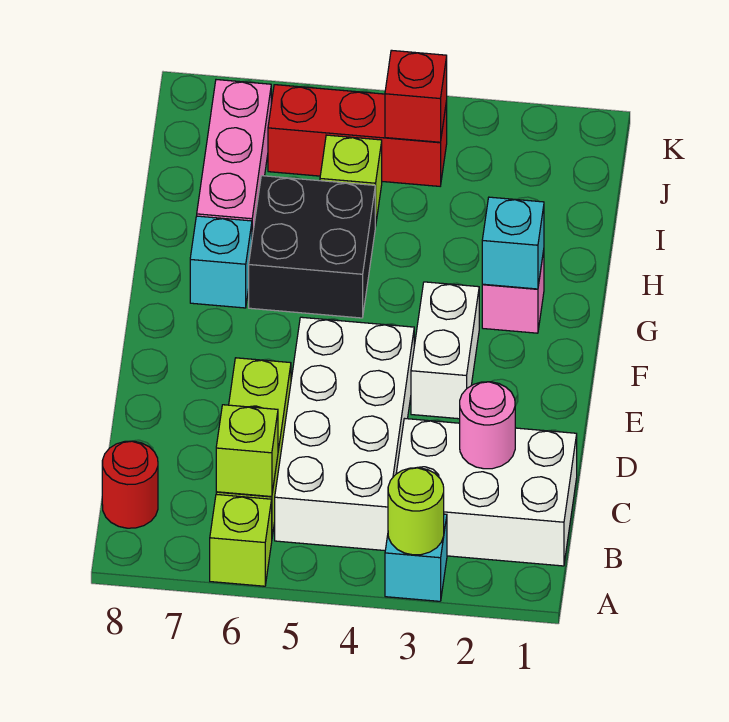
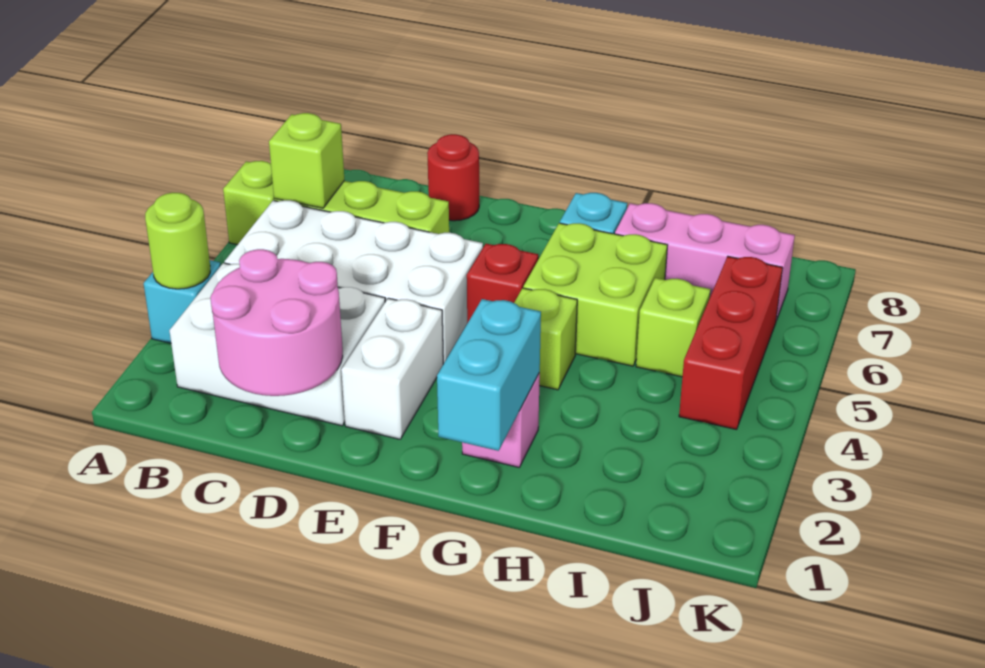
white brick B1:C3 level 1 -> white brick B2:D3 level 1
red round brick B8 level 1 -> red round brick D8 level 1
pink round brick C2 level 2 -> pink round brick C1:D2 level 2
white brick E3:F3 level 1 -> white brick E2:E3 level 1
cyan brick G2 level 2 -> cyan brick G1:G2 level 2
none -> lime brick G4 level 1
black brick G5:H6 level 1 -> lime brick G5:H6 level 1
red brick J4 level 2 -> red brick F5 level 1

